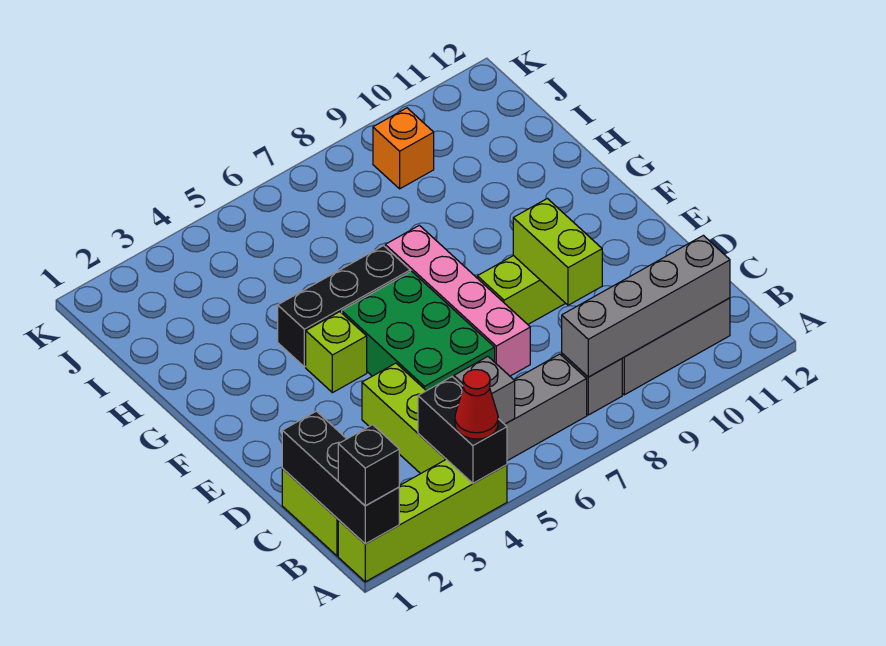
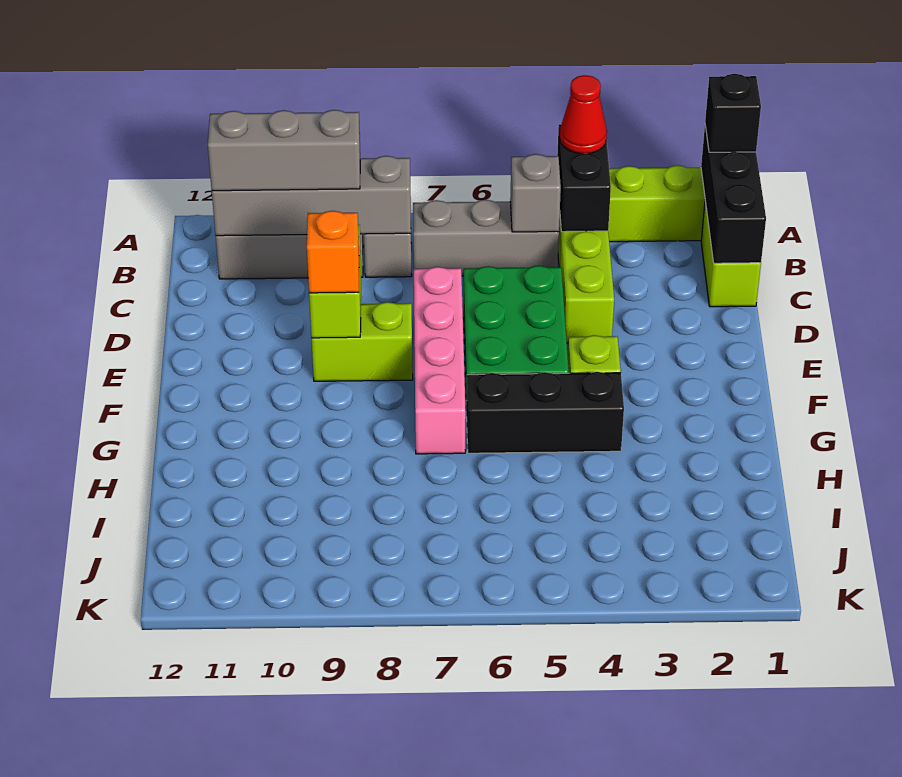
none -> grey brick B9:B11 level 3
orange brick J9 level 1 -> orange brick E9 level 3

